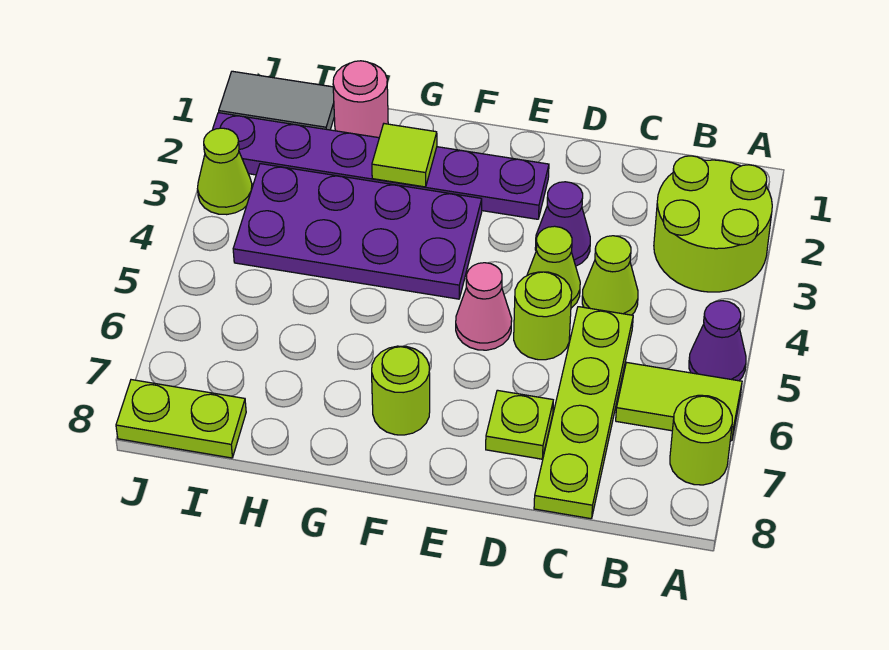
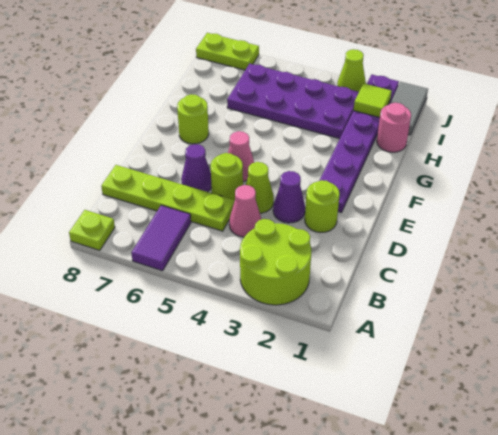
purple cone A5 level 1 -> purple cone D6 level 1
lime tile A6:B6 level 1 -> purple tile A6:B6 level 1
lime round brick A7 level 1 -> lime round brick D2 level 1
lime cone C4 level 1 -> pink cone C4 level 1
lime plate D7 level 1 -> lime plate A8 level 1
purple plate F3:I4 level 1 -> purple plate H3:I6 level 1
lime tile G2 level 2 -> lime tile I2 level 2
lime plate I8:J8 level 1 -> lime plate J7:J8 level 1

